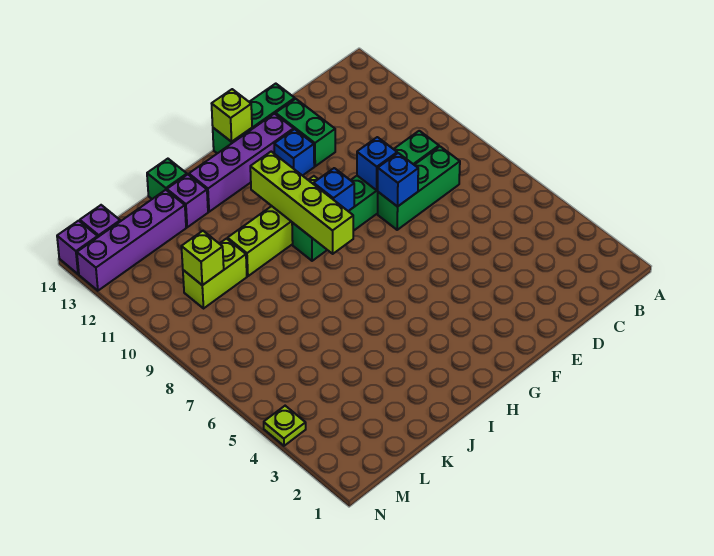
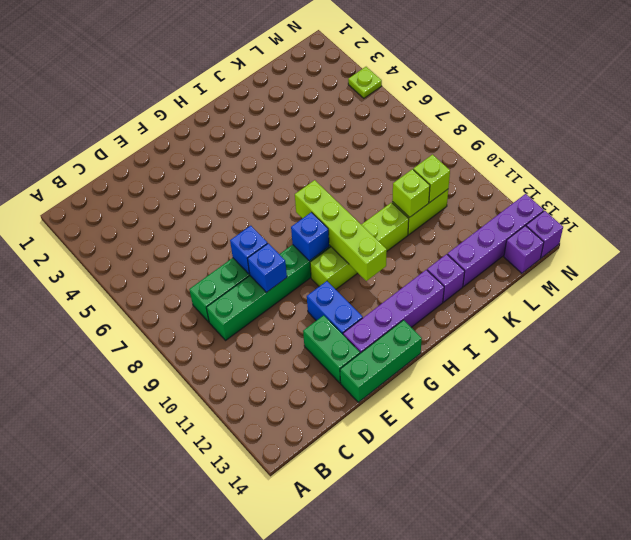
blue brick F12 level 1 -> blue brick F11:F12 level 1
lime brick G14 level 2 -> lime brick K10 level 2
green brick J14 level 1 -> none

